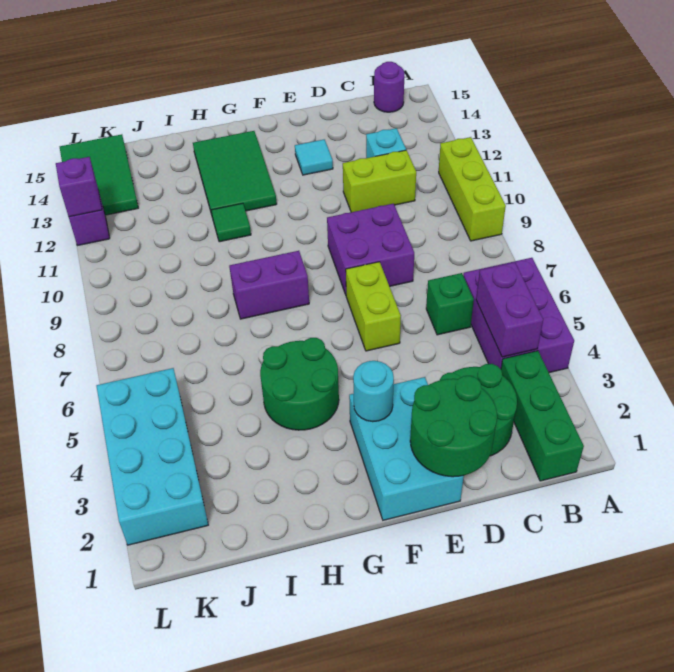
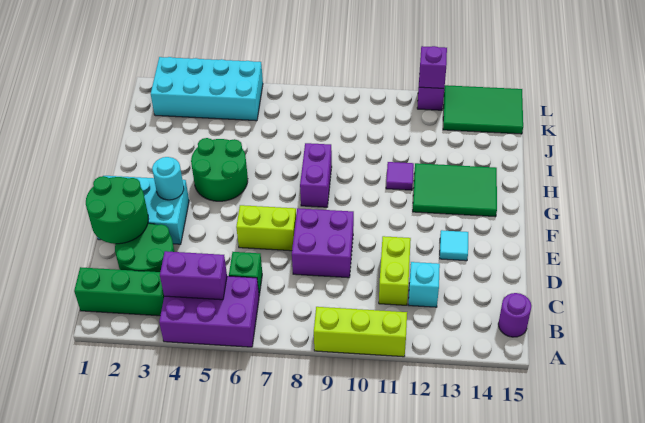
green tile H11 level 1 -> purple tile H11 level 1

